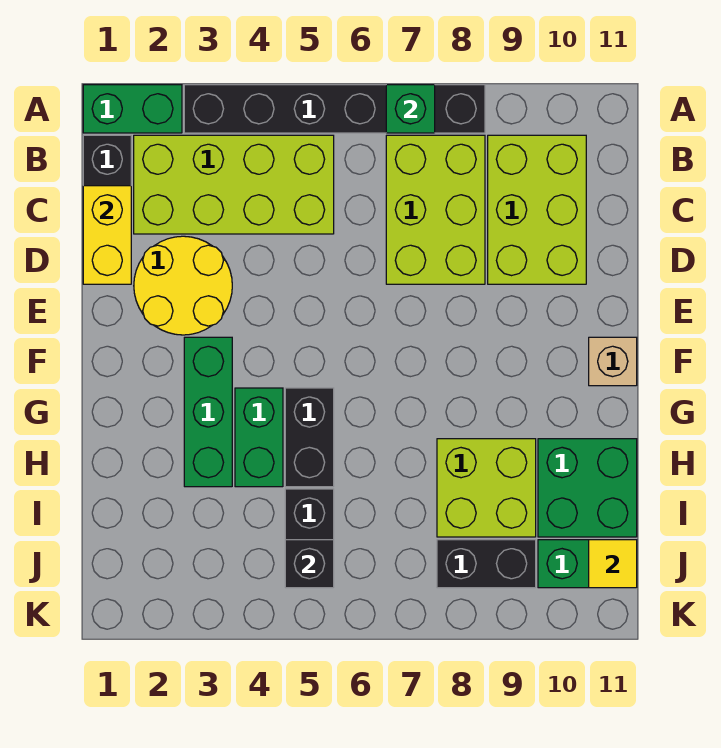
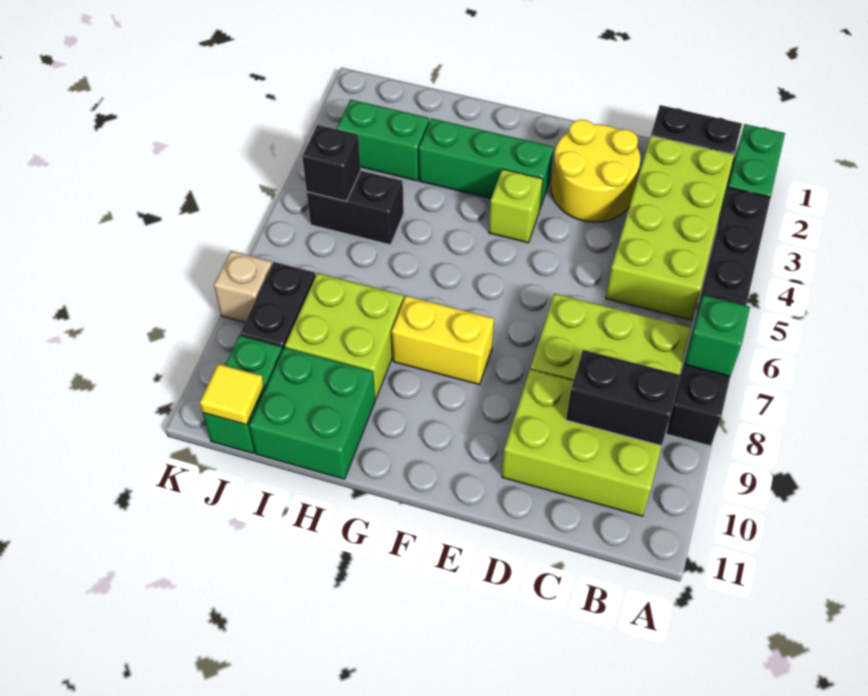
yellow brick C1:D1 level 2 -> yellow brick F8:G8 level 1
none -> lime brick F4 level 1
tan brick F11 level 1 -> tan brick K8 level 1
green brick G4:H4 level 1 -> green brick I3:J3 level 1
black brick G5:H5 level 1 -> black brick B9:C9 level 2

